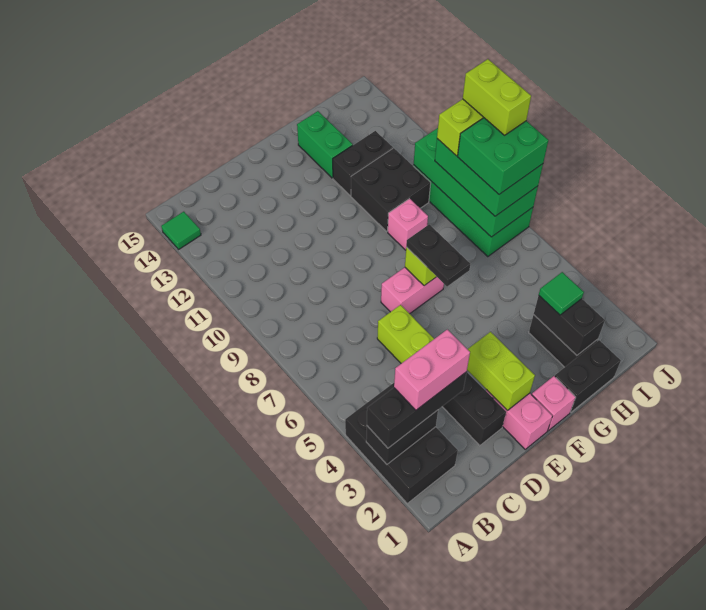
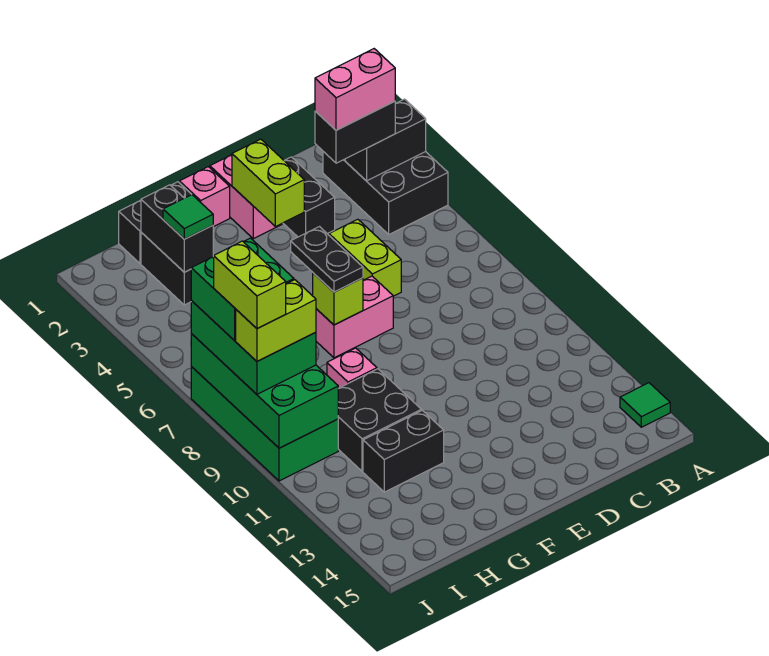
black brick A3:C3 level 3 -> black brick B3:C3 level 3
green brick G13:G14 level 1 -> none

